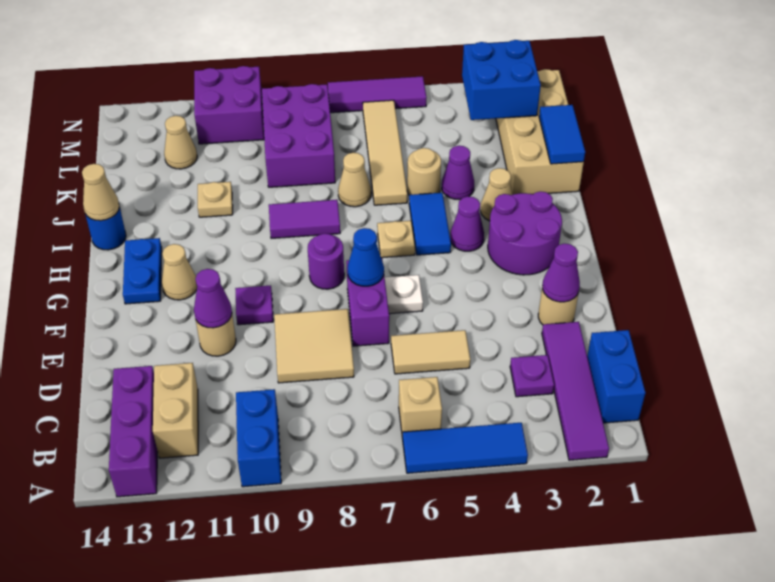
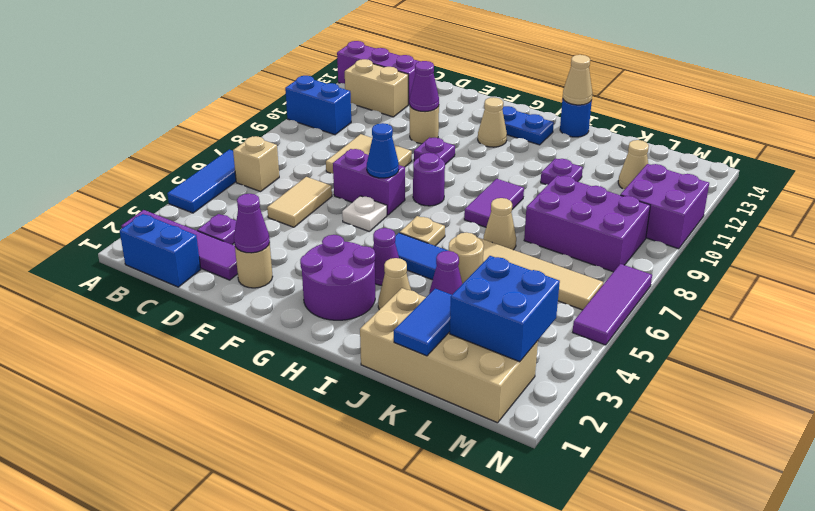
blue tile J1:K1 level 2 -> blue tile K1:K2 level 2
tan plate J11 level 1 -> purple plate J11 level 1

